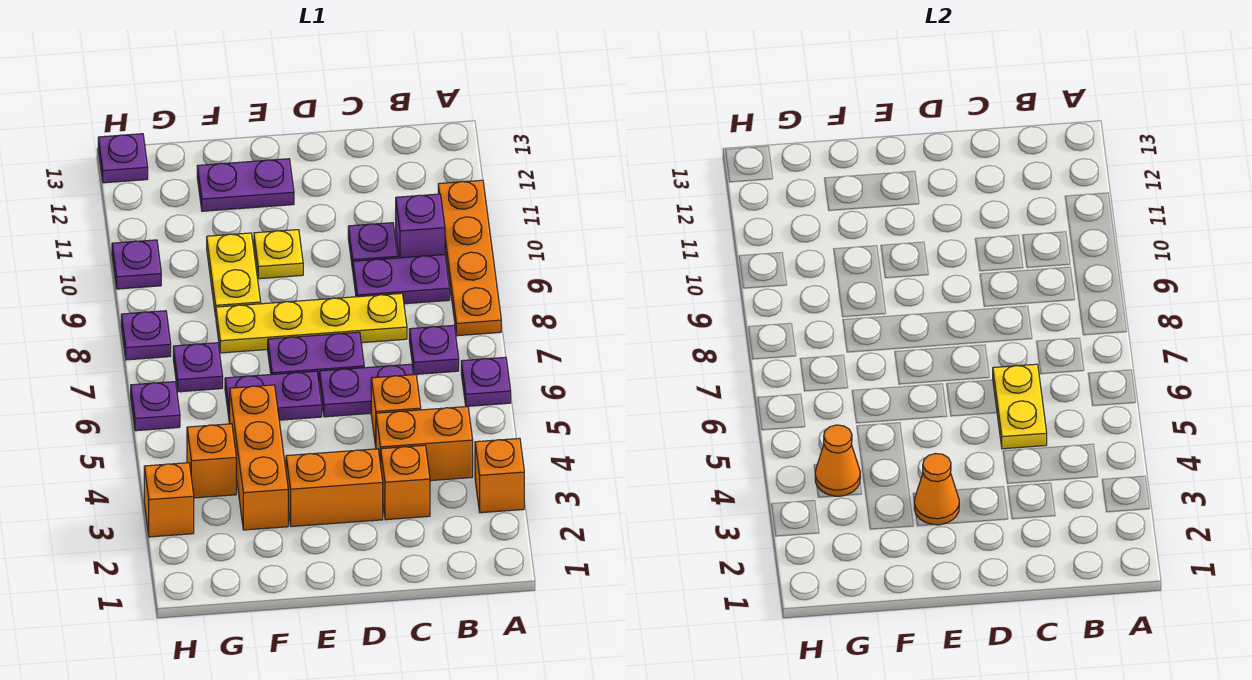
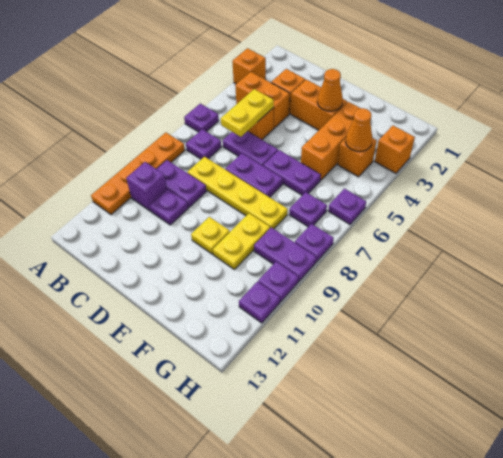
purple plate E12:F12 level 1 -> purple plate G9:H9 level 1
purple plate H13 level 1 -> purple plate H11 level 1

